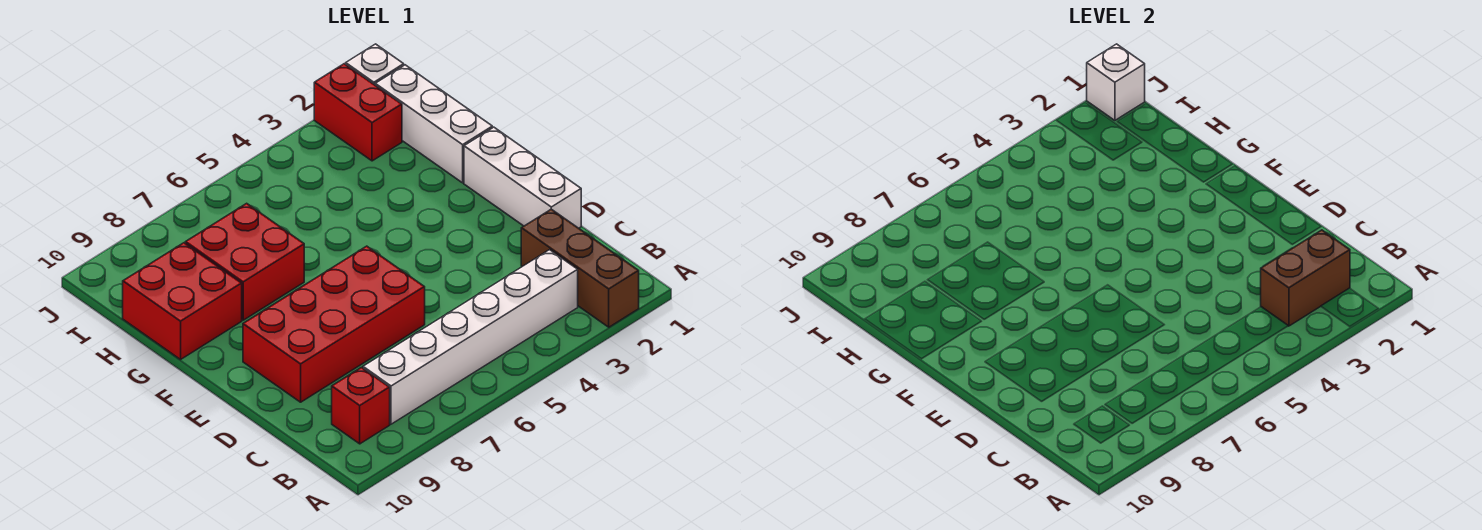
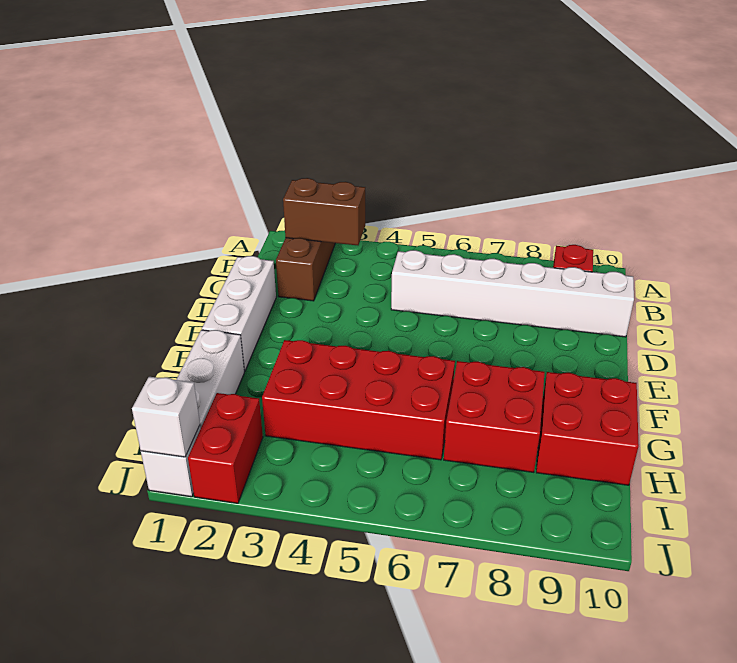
white brick B3:B8 level 1 -> white brick C5:C10 level 1
red brick D6:E9 level 1 -> red brick G3:H6 level 1

